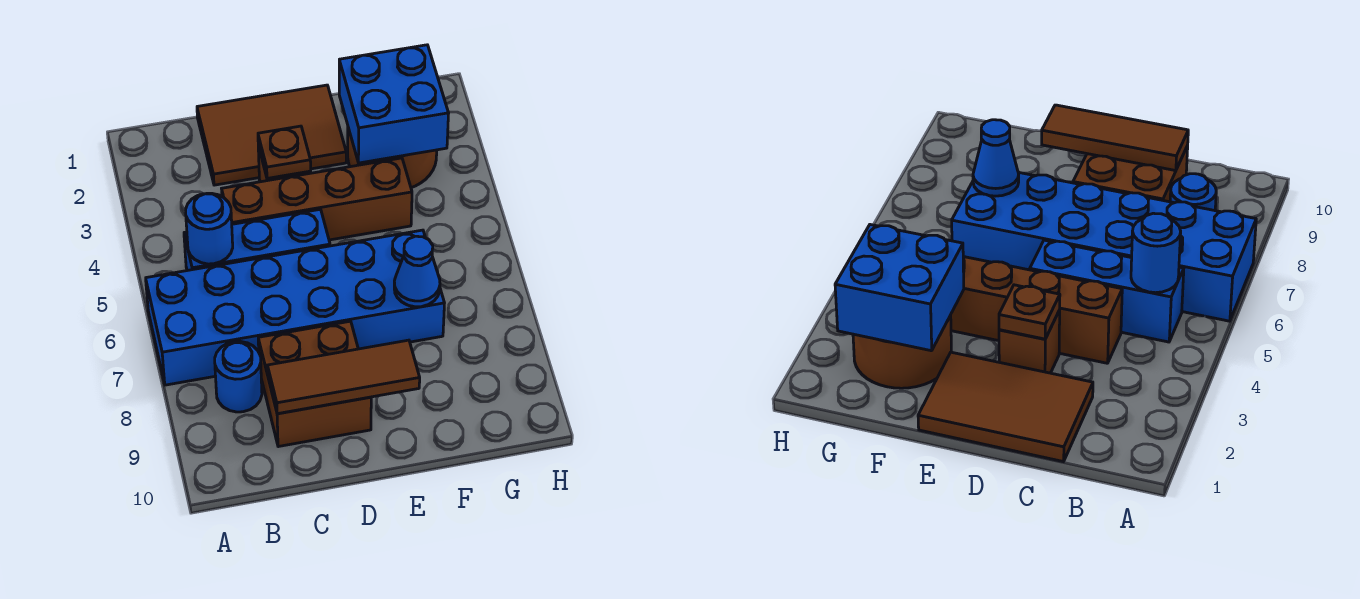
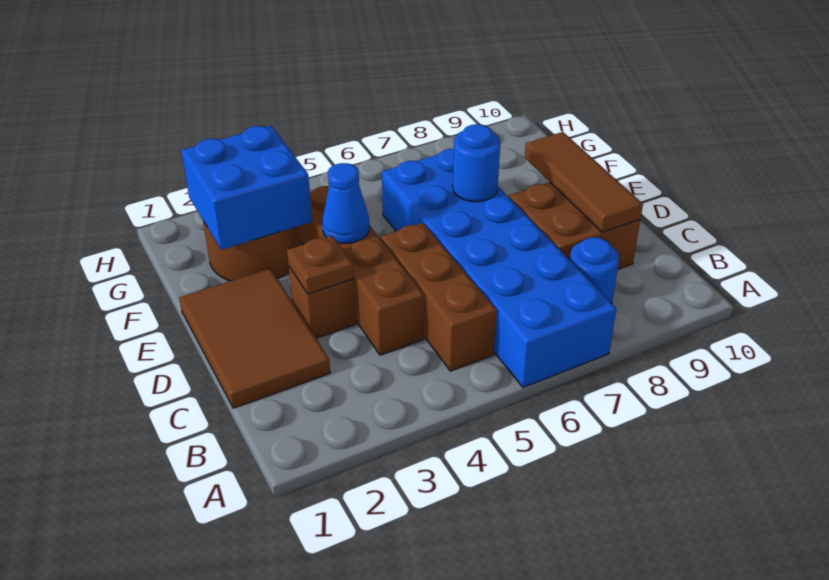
blue brick B5:D5 level 1 -> brown brick B5:D5 level 1
blue round brick B5 level 2 -> blue round brick E7 level 2
blue cone F7 level 2 -> blue cone E4 level 2

